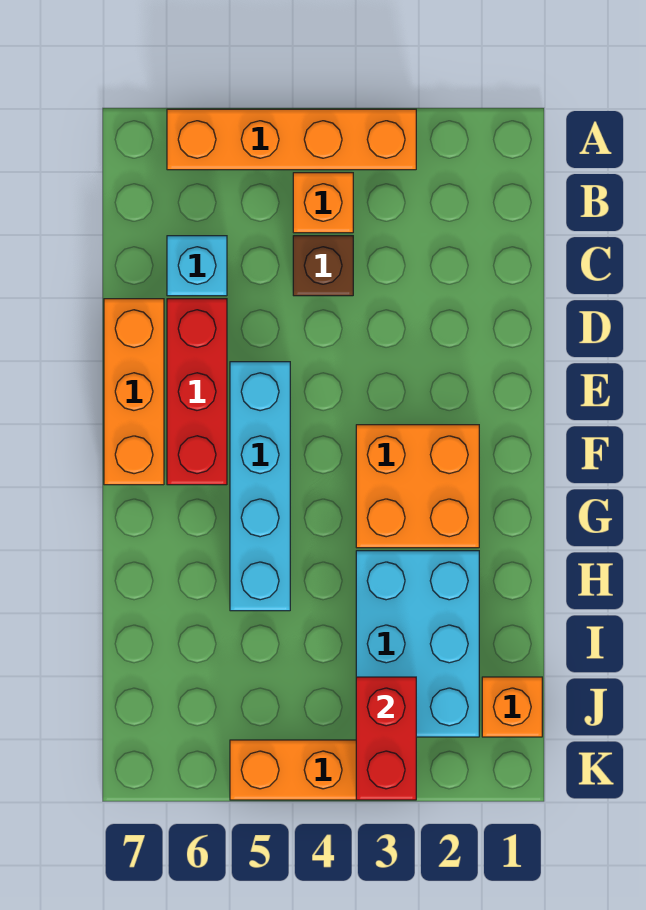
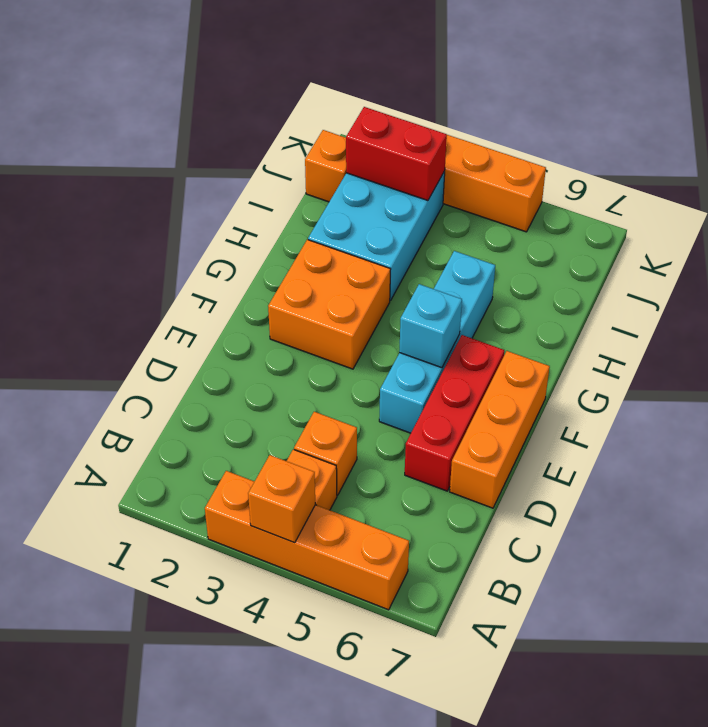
none -> orange brick A4 level 2
brown brick C4 level 1 -> orange brick C4 level 1
cyan brick C6 level 1 -> cyan brick F5 level 2
red brick J3:K3 level 2 -> red brick J2:J3 level 2

